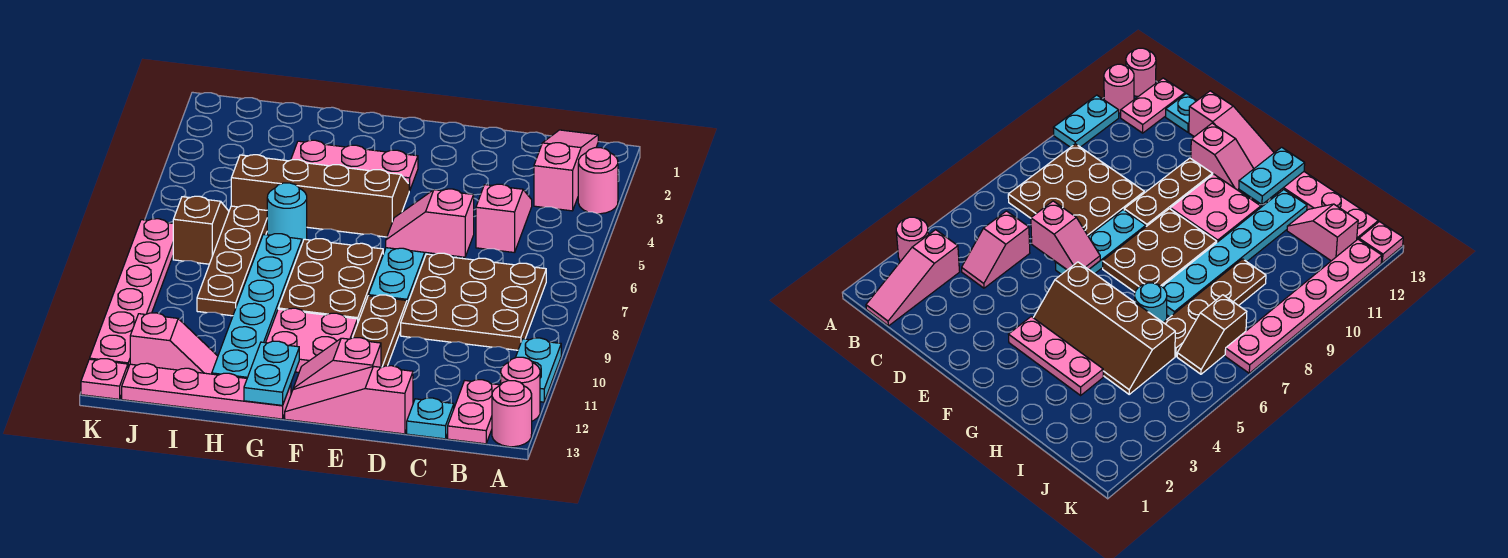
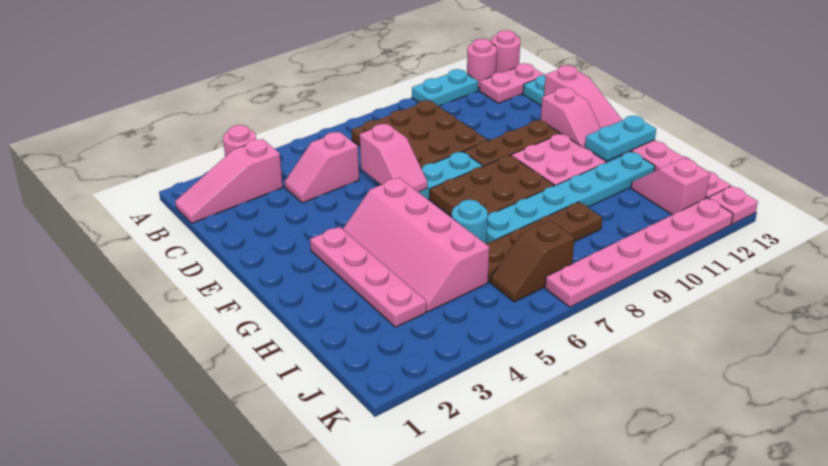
pink plate F3:H3 level 1 -> pink plate F3:I3 level 1
brown slope F4:I5 level 1 top 5 -> pink slope F4:I5 level 1 top 5

